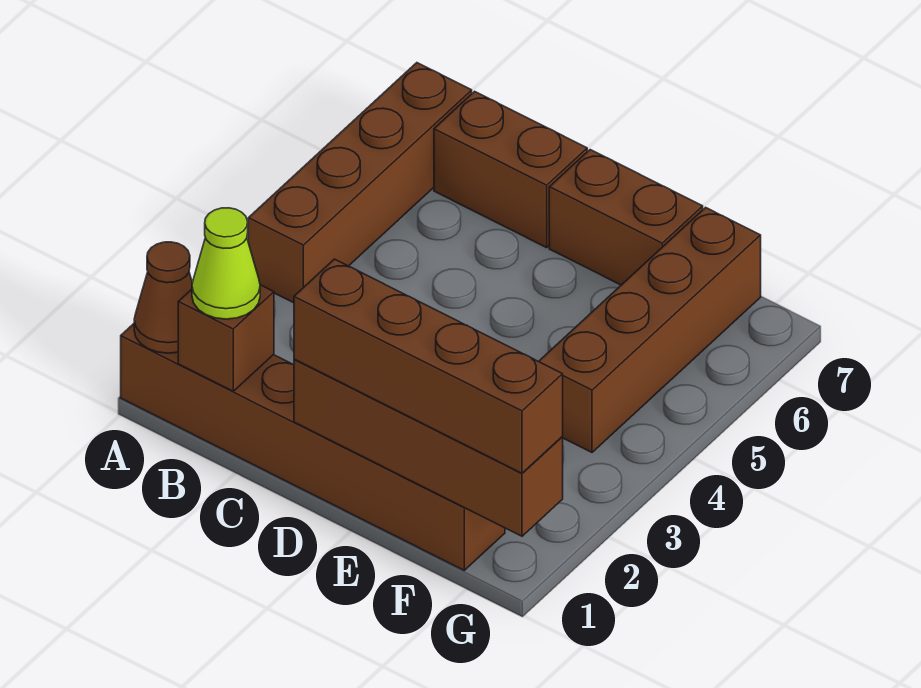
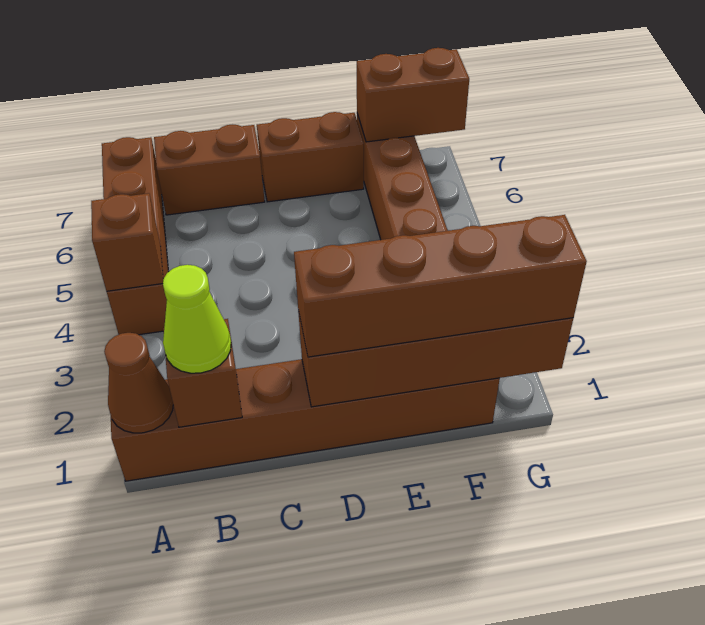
none -> brown brick A4 level 2
none -> brown brick F7:G7 level 2

